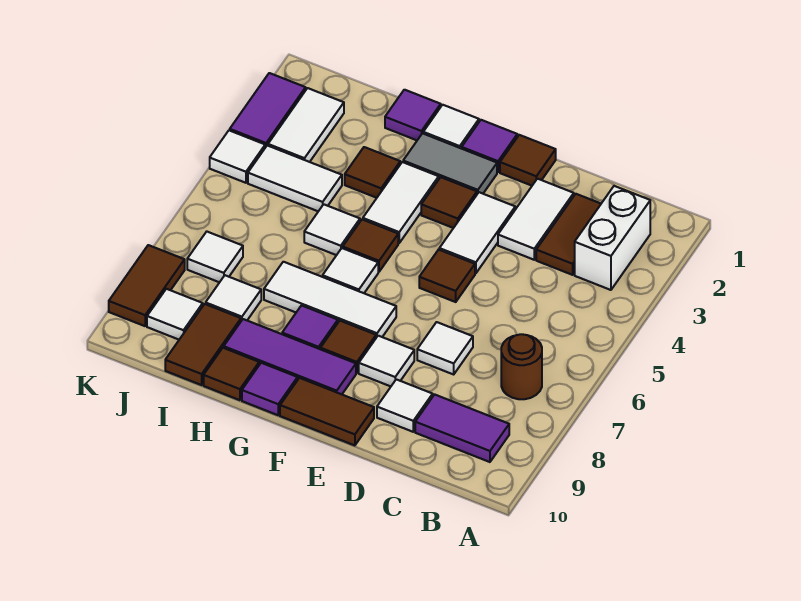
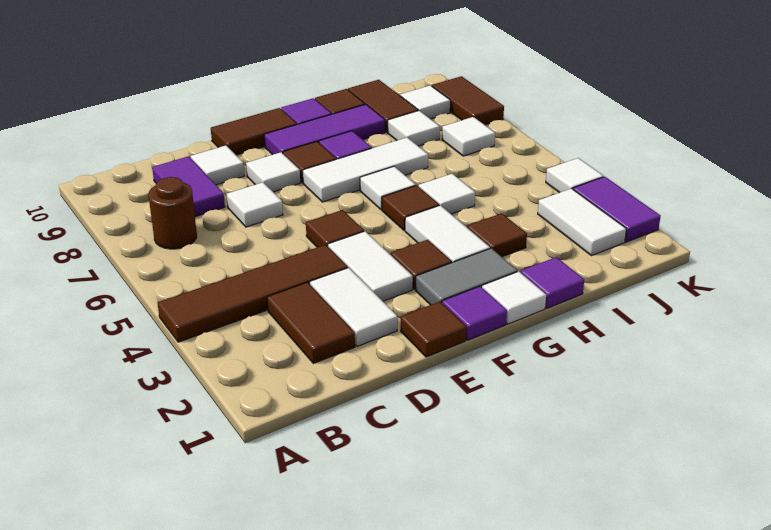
none -> brown tile A4:D4 level 1
white brick B2:B3 level 1 -> none
purple tile B9:C9 level 1 -> purple tile C8:C9 level 1
white tile I4:J4 level 1 -> none

